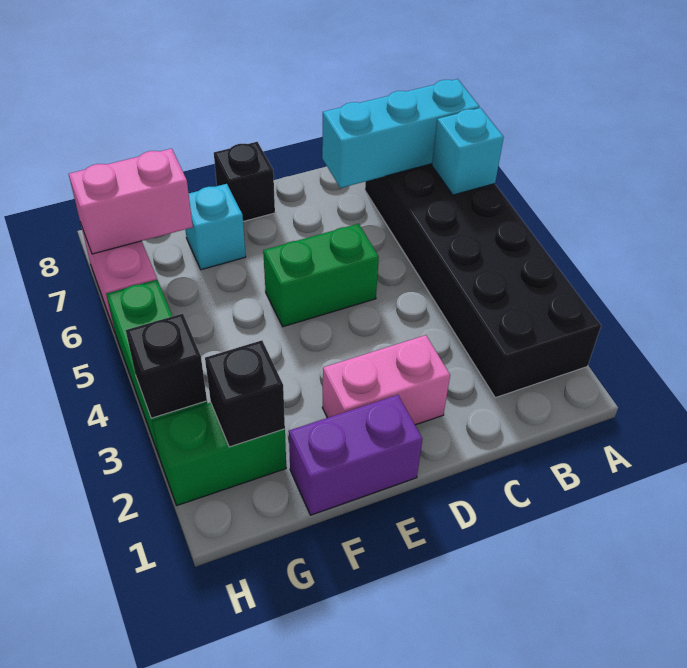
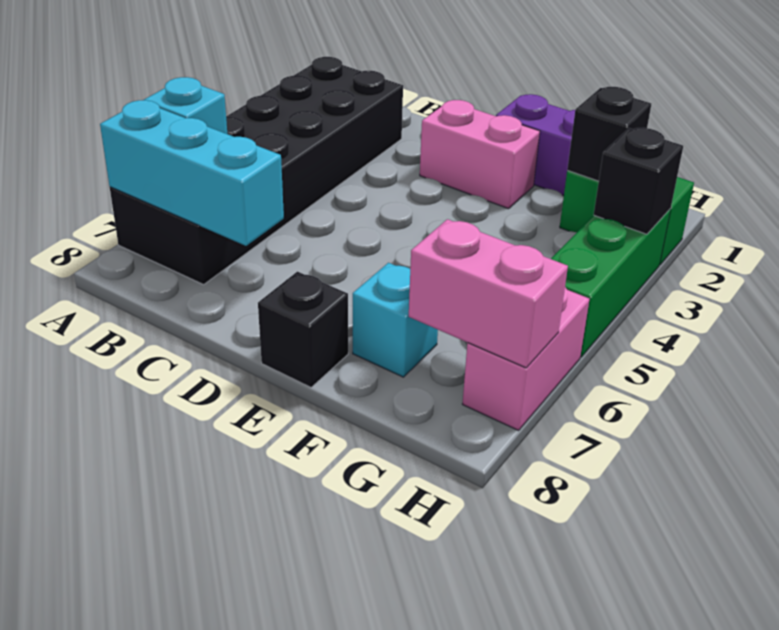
green brick D5:E5 level 1 -> none

